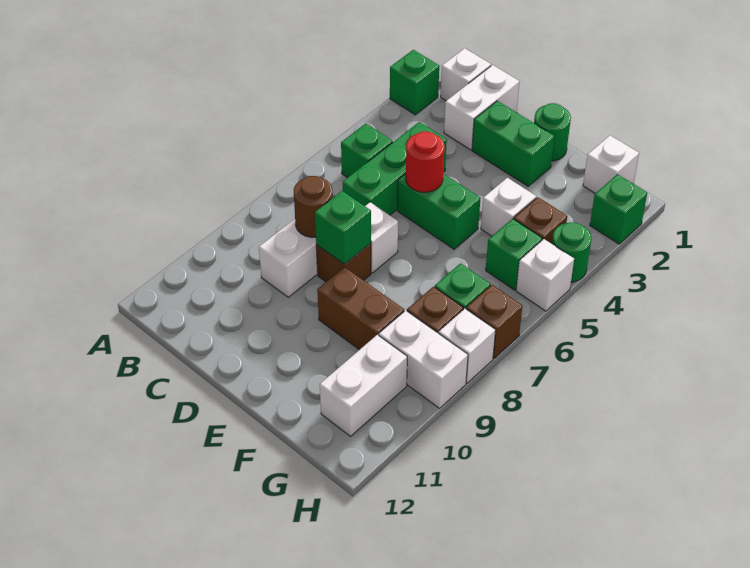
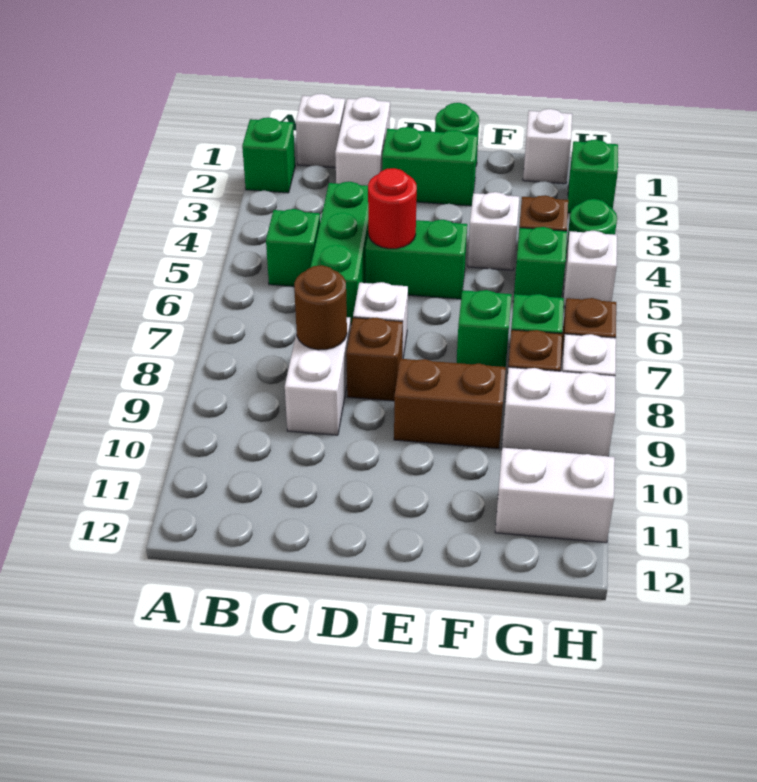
green brick D8 level 2 -> green brick F7 level 1
white brick G10:G11 level 1 -> white brick G11:H11 level 1

